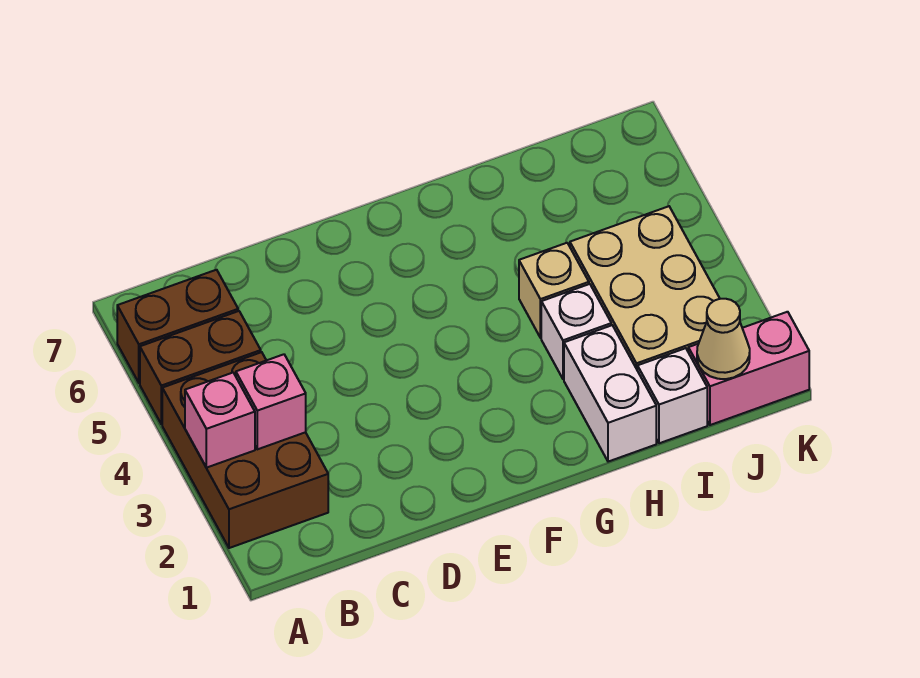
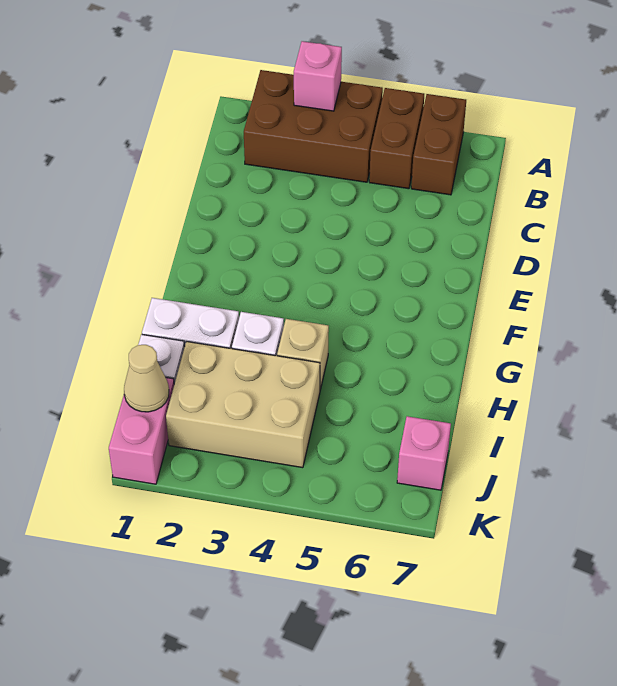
pink brick B3 level 2 -> pink brick J7 level 1

